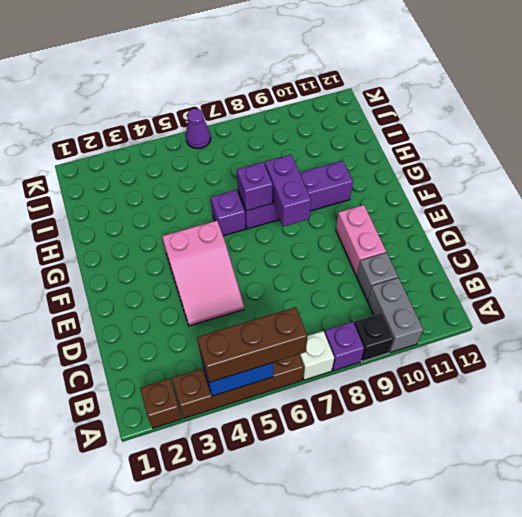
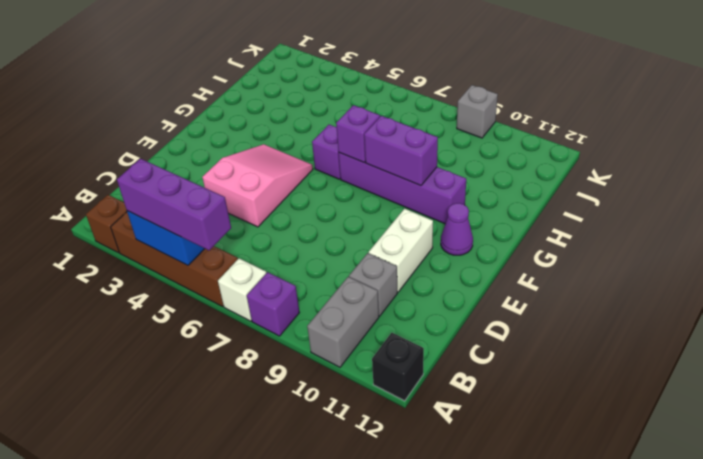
brown brick A4:A6 level 3 -> purple brick A4:A6 level 3
black brick A9 level 1 -> black brick A12 level 1
pink slope D4:F5 level 1 top F -> pink slope D4:F5 level 1 top D
pink brick D10:E10 level 1 -> white brick D10:E10 level 1
purple brick F8:G8 level 2 -> purple brick G8:G9 level 2
purple cone K6 level 1 -> purple cone F11 level 1
none -> grey brick K9 level 1

